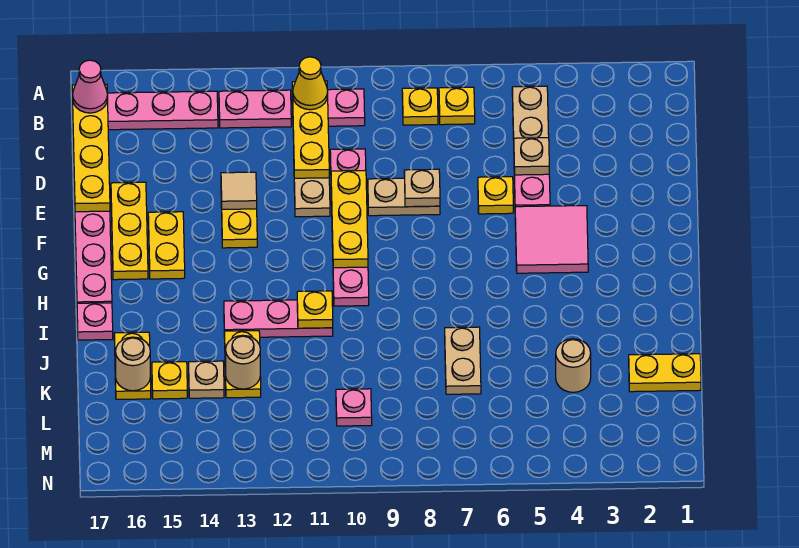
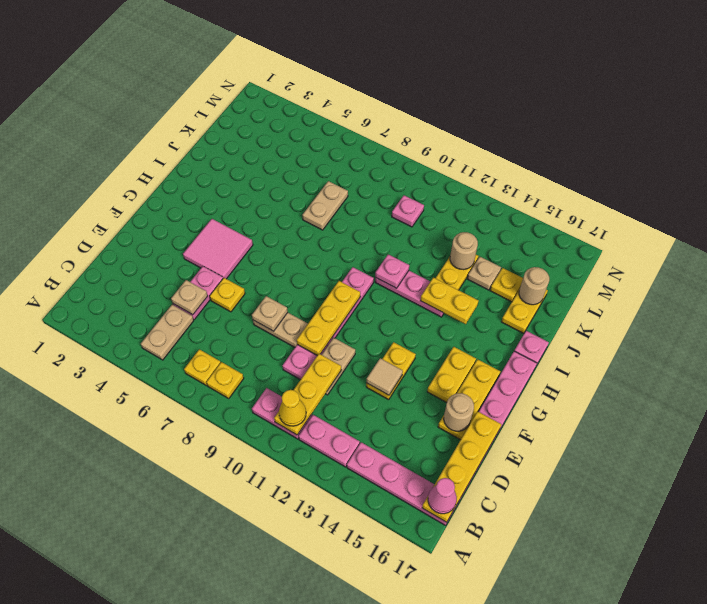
yellow plate I11 level 2 -> pink plate I11 level 2
yellow plate K1:K2 level 1 -> yellow plate I13:I14 level 2
tan round brick K4 level 1 -> tan round brick E16 level 2

